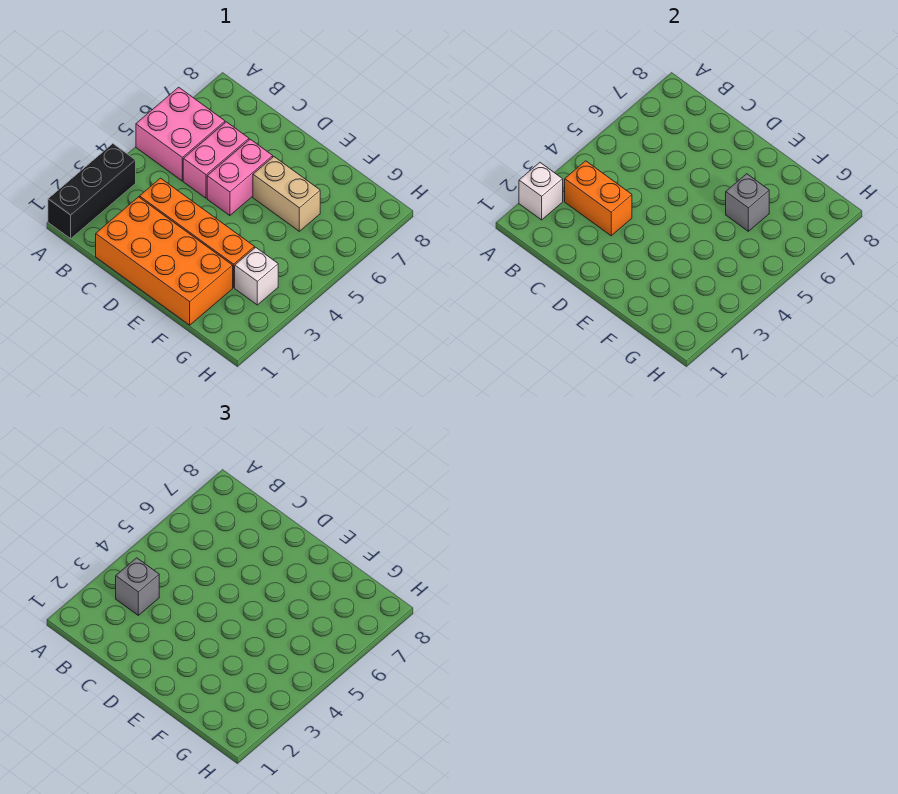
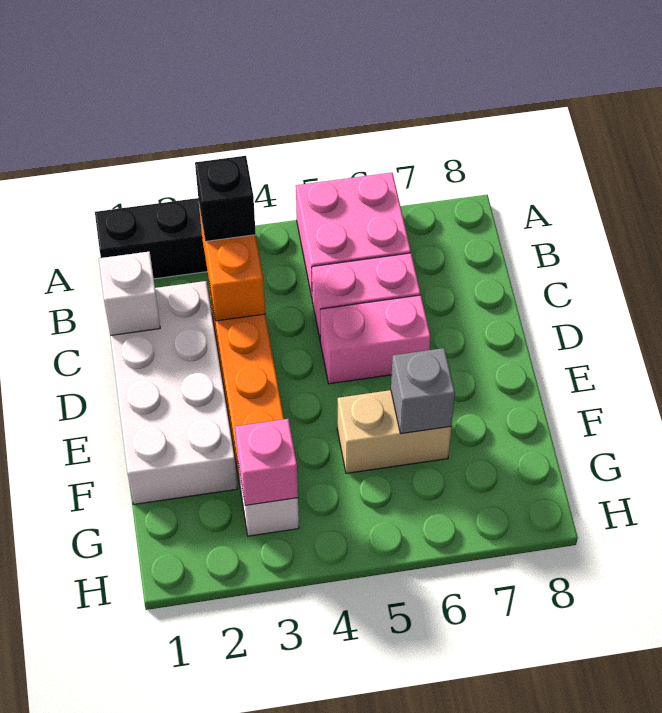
white brick A2 level 2 -> white brick C1 level 2
grey brick B3 level 3 -> black brick B3 level 3
orange brick C1:F2 level 1 -> white brick C1:F2 level 1
tan brick E6:F6 level 1 -> tan brick F5:F6 level 1
none -> pink brick G3 level 2

